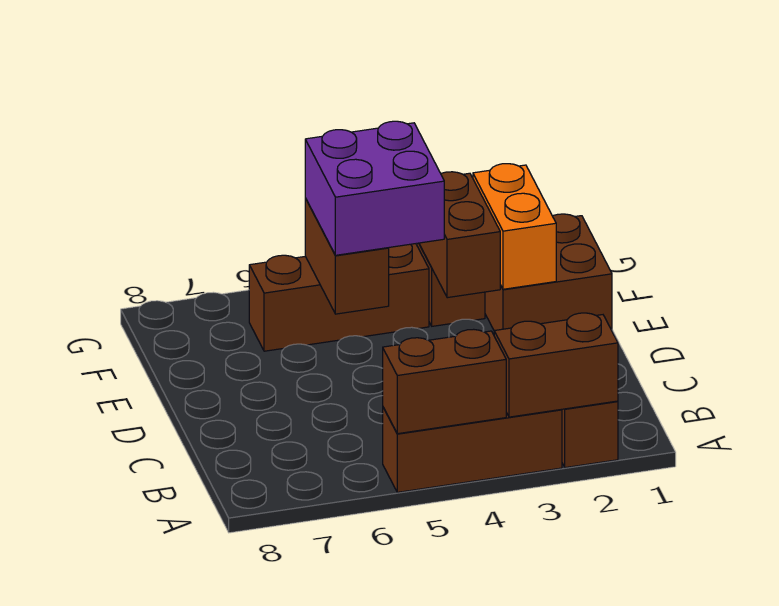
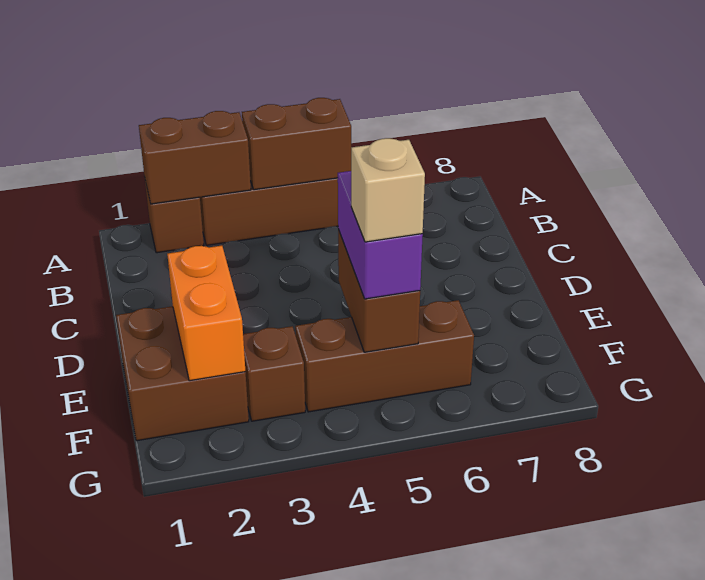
brown brick E3:F3 level 2 -> none
purple brick E4:F5 level 3 -> purple brick E5:F5 level 3
none -> tan brick F5 level 4

